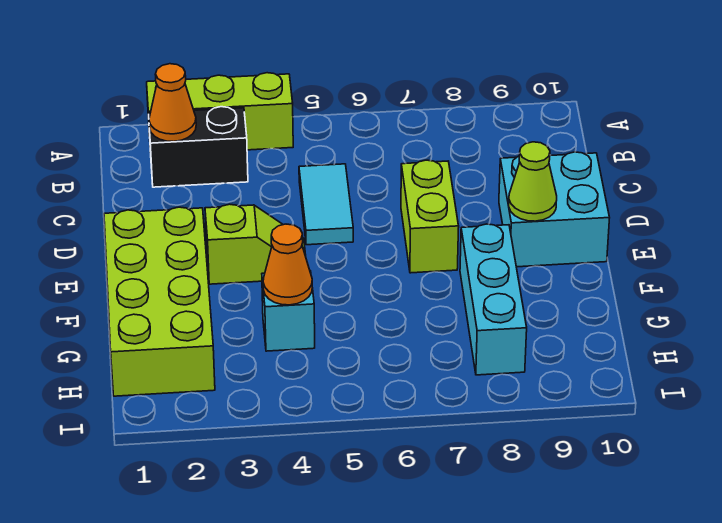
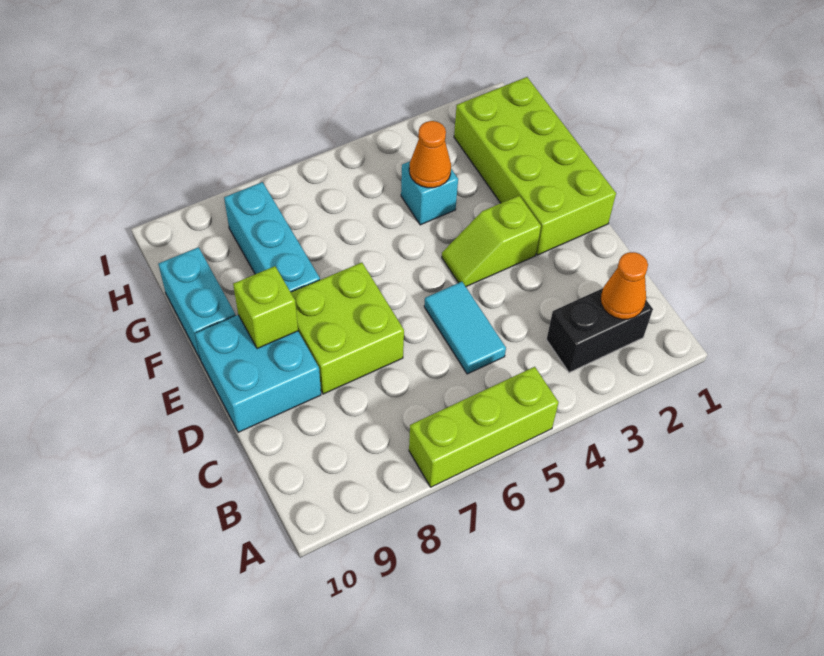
lime brick A2:A4 level 1 -> lime brick A5:A7 level 1
lime brick D7:E7 level 1 -> lime brick D7:E8 level 1
lime cone E9 level 2 -> lime brick E9 level 2
none -> cyan brick F10:G10 level 1

